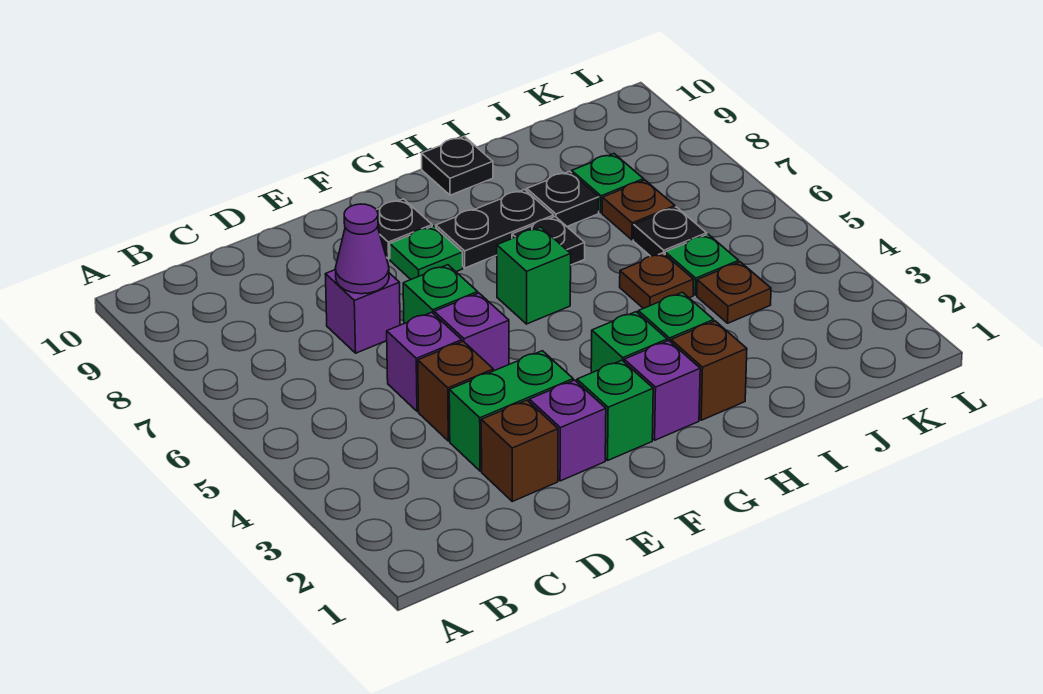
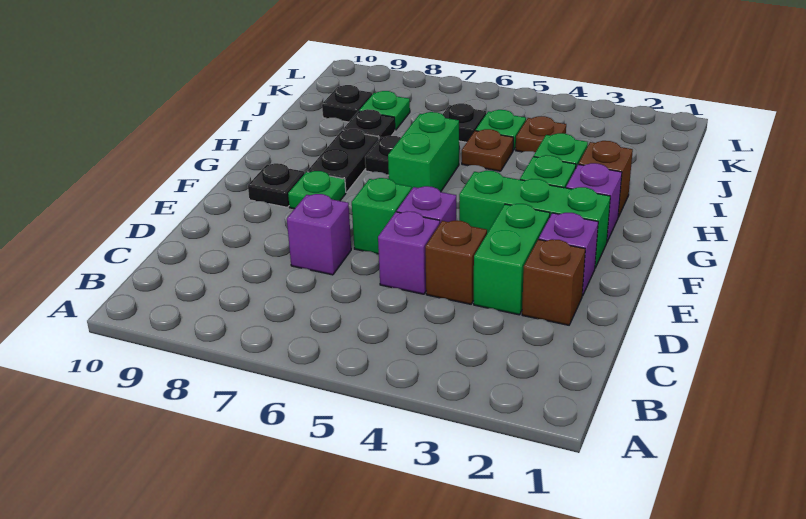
purple cone D7 level 2 -> none
green brick F2 level 1 -> green brick F2:F4 level 1
green brick G6 level 1 -> green brick G6:H6 level 1
black plate H10 level 1 -> black plate J9 level 1
brown plate J7 level 1 -> none

